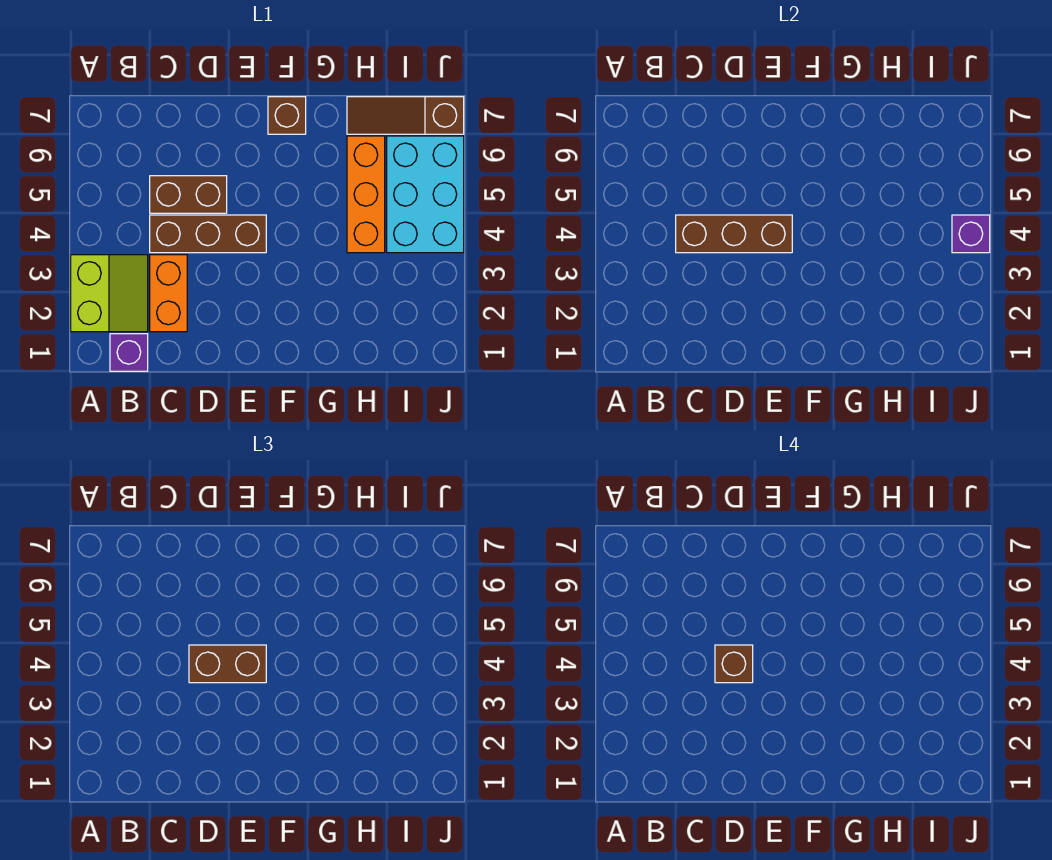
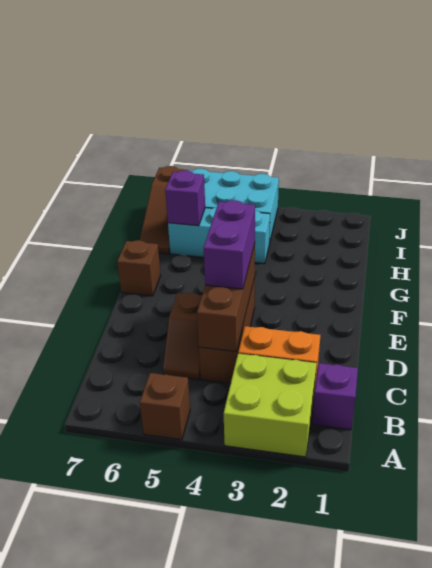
lime slope A2:B3 level 1 top A -> lime brick A2:B3 level 1
brown brick C5:D5 level 1 -> brown slope C5:D5 level 1 top D
brown brick D4:E4 level 3 -> purple brick D4:E4 level 3
brown brick D4 level 4 -> brown brick A5 level 1
orange brick H4:H6 level 1 -> cyan brick H4:H6 level 1
purple brick J4 level 2 -> purple brick H6 level 2

